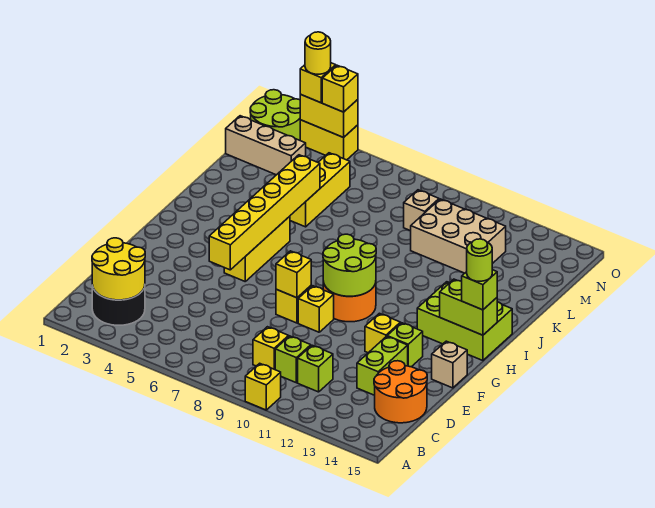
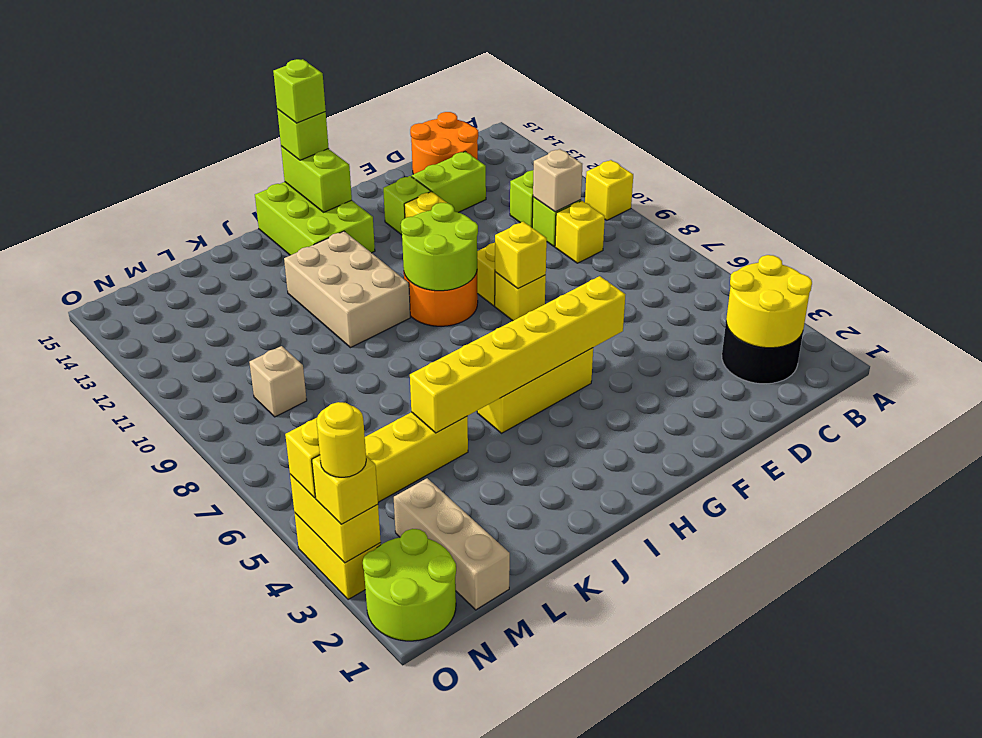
tan brick F15 level 1 -> tan brick C10 level 2
lime round brick H15 level 4 -> lime brick H15 level 4
tan brick L10:M12 level 1 -> tan brick I10:J12 level 1

